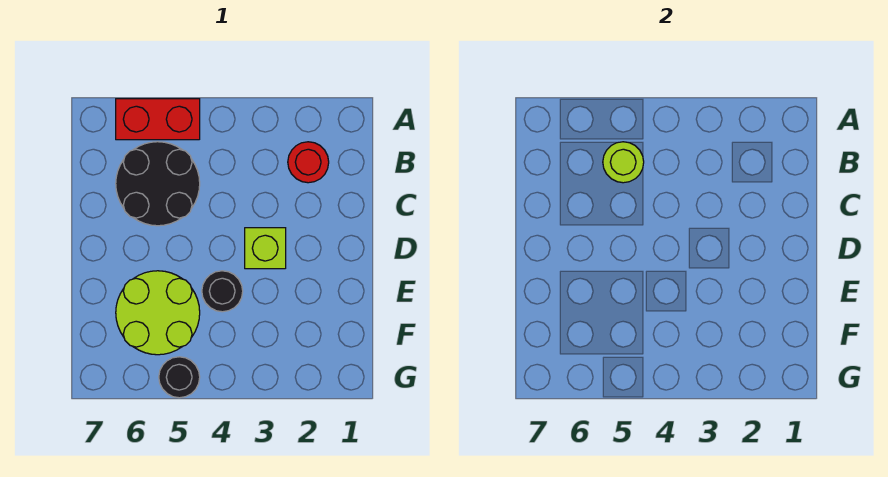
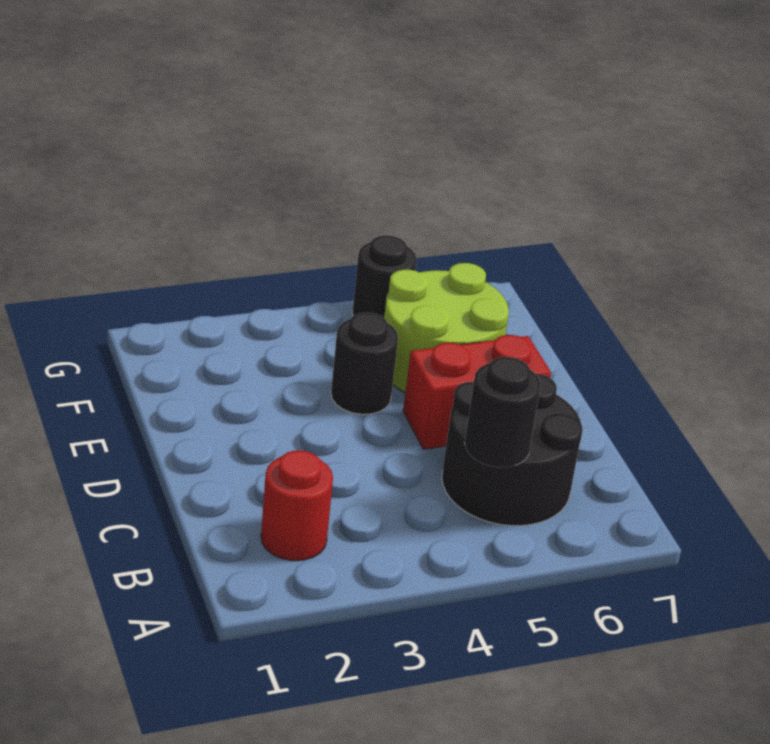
red brick A5:A6 level 1 -> red brick D5:D6 level 1
lime round brick B5 level 2 -> black round brick B5 level 2
lime brick D3 level 1 -> none

